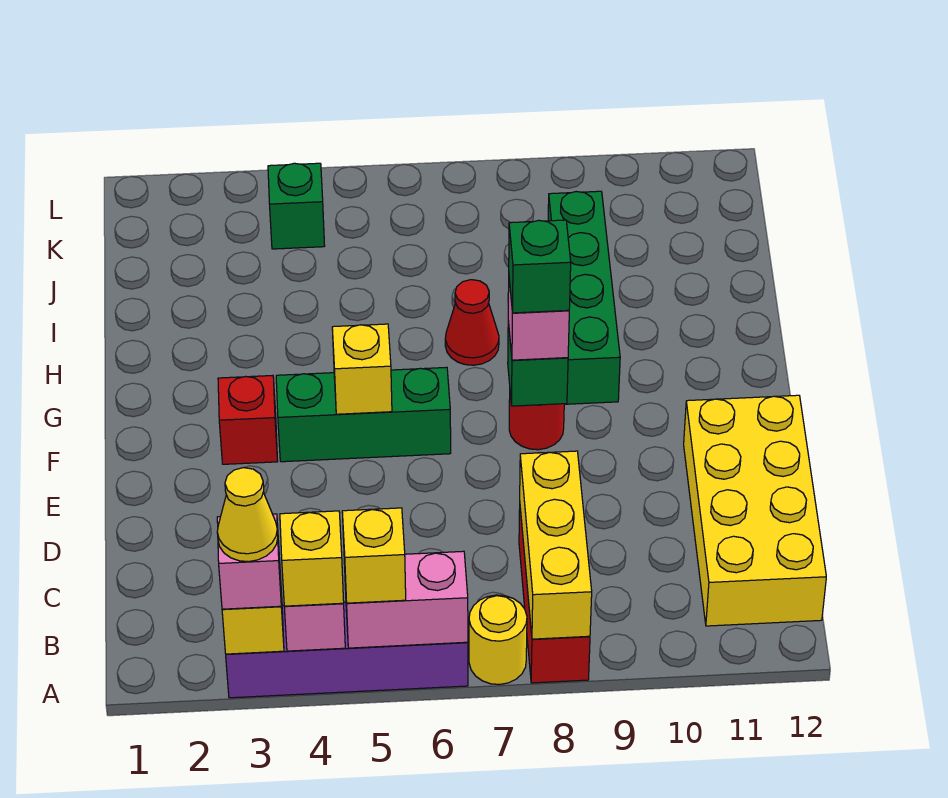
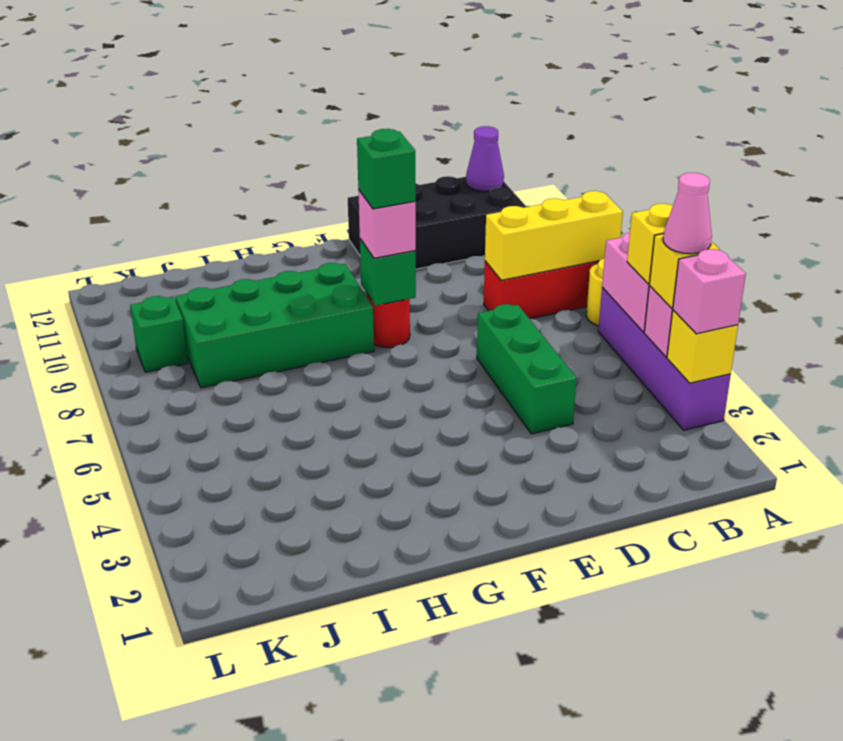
yellow cone A3 level 4 -> none
none -> pink cone A4 level 4
yellow brick B11:E12 level 1 -> black brick B11:E12 level 1
none -> purple cone B12 level 2
red brick F3 level 1 -> none
green brick F4:F6 level 1 -> green brick D4:D6 level 1
yellow brick F5 level 2 -> none
green brick G9:J9 level 1 -> green brick G8:J9 level 1
red cone H7 level 1 -> none
green brick K4 level 1 -> green brick K9 level 1

